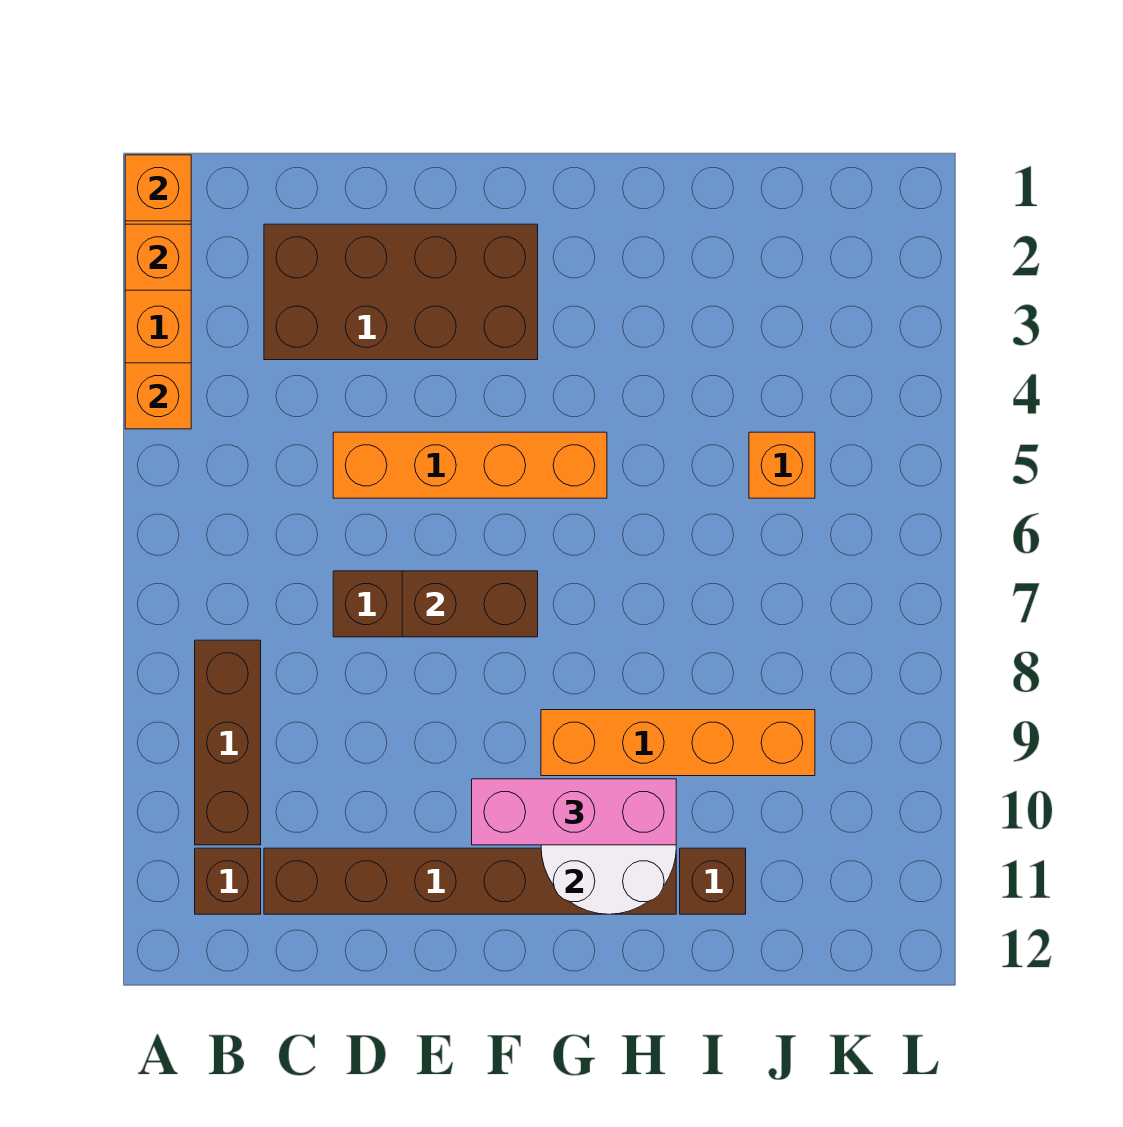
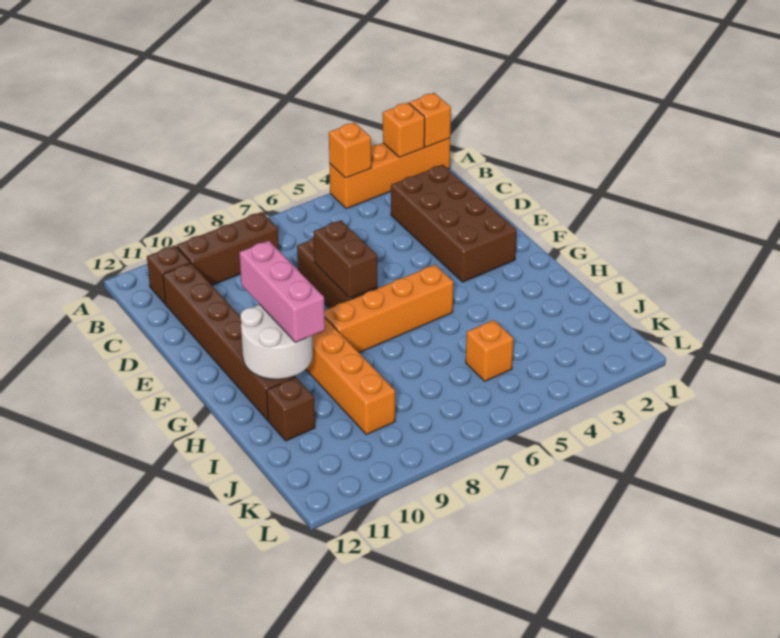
orange brick D5:G5 level 1 -> orange brick G5:G8 level 1

